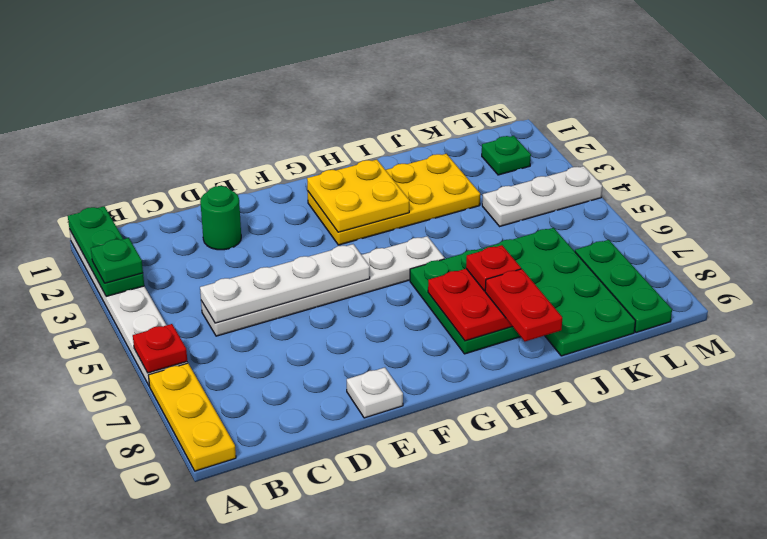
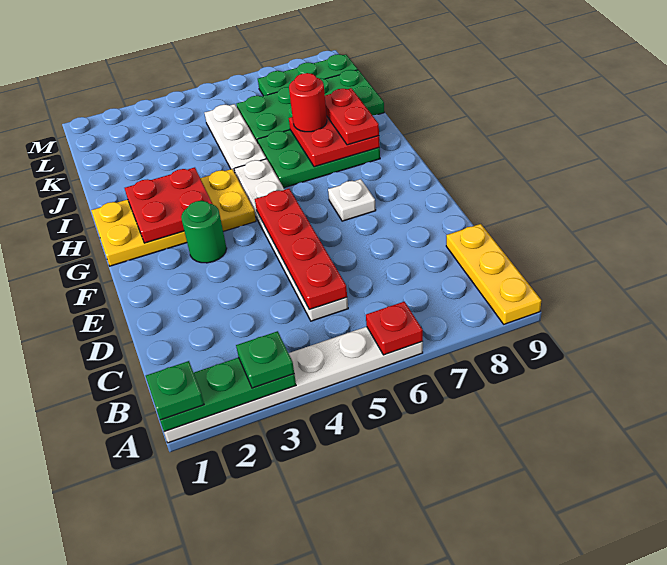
yellow plate A7:A9 level 1 -> yellow plate A9:C9 level 1
white plate C5:F5 level 2 -> red plate C5:F5 level 2
green round brick D2 level 1 -> green round brick F3 level 1
white plate E9 level 1 -> white plate F7 level 1
yellow plate G2:J3 level 1 -> yellow plate G1:H4 level 1
yellow plate G2:H3 level 2 -> red plate G2:H3 level 2
red plate I7 level 3 -> red round brick I7 level 3
red plate I8:I9 level 3 -> red plate H8:I8 level 3
white plate K4:M4 level 1 -> white plate I5:K5 level 1
green plate L2 level 1 -> green plate A1 level 3

